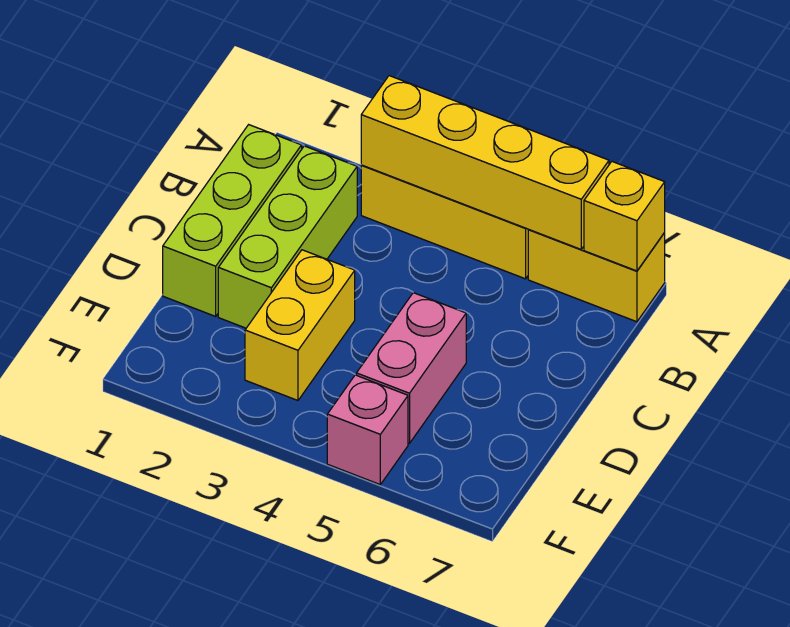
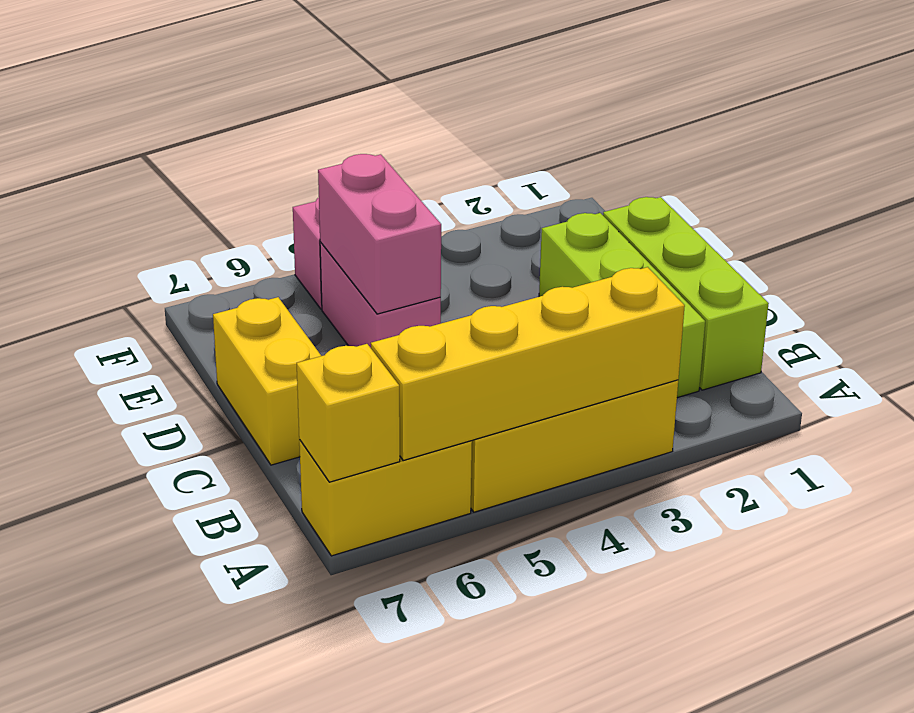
yellow brick D3:E3 level 1 -> yellow brick C7:D7 level 1
none -> pink brick D5:E5 level 2

